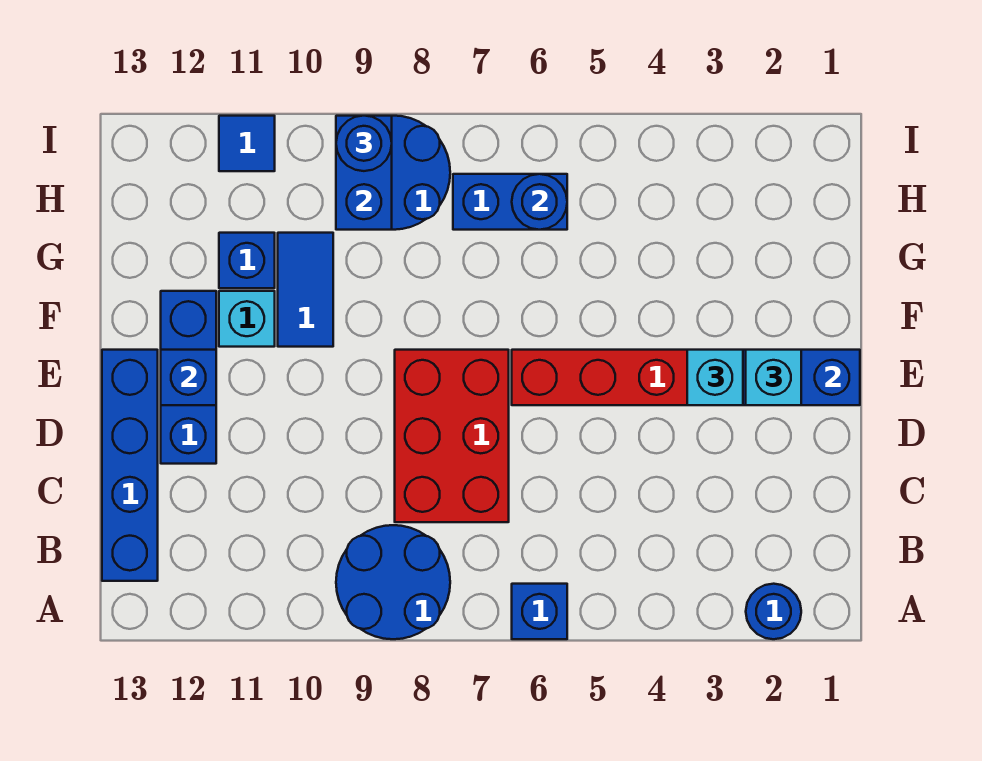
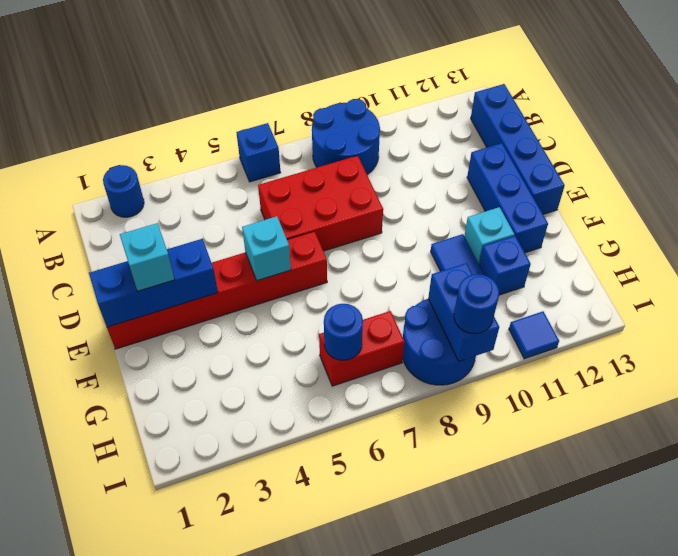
red brick C7:E8 level 1 -> red brick C6:D8 level 1
cyan brick E3 level 3 -> cyan brick E5 level 2
blue brick E12 level 2 -> none
blue brick H6:H7 level 1 -> red brick H6:H7 level 1

